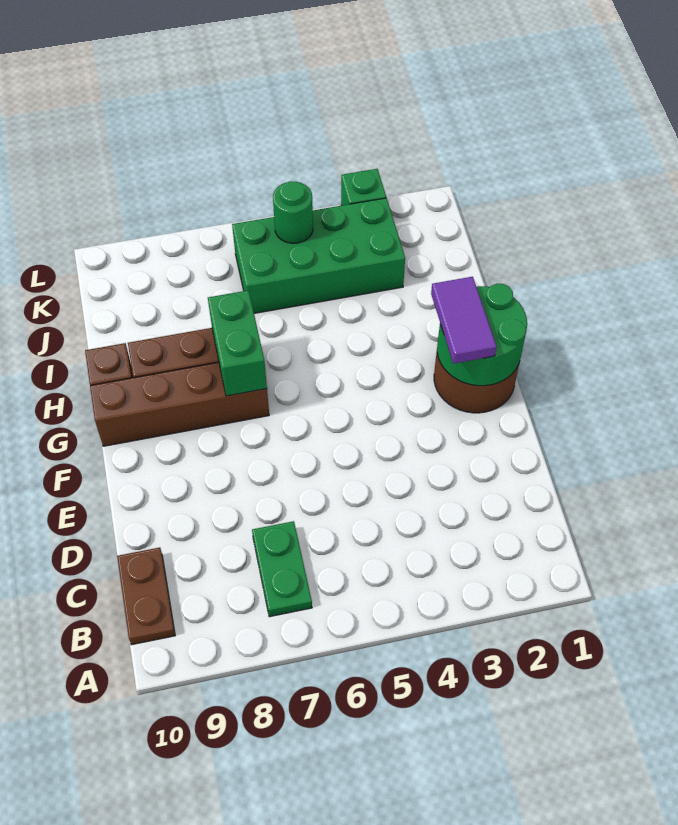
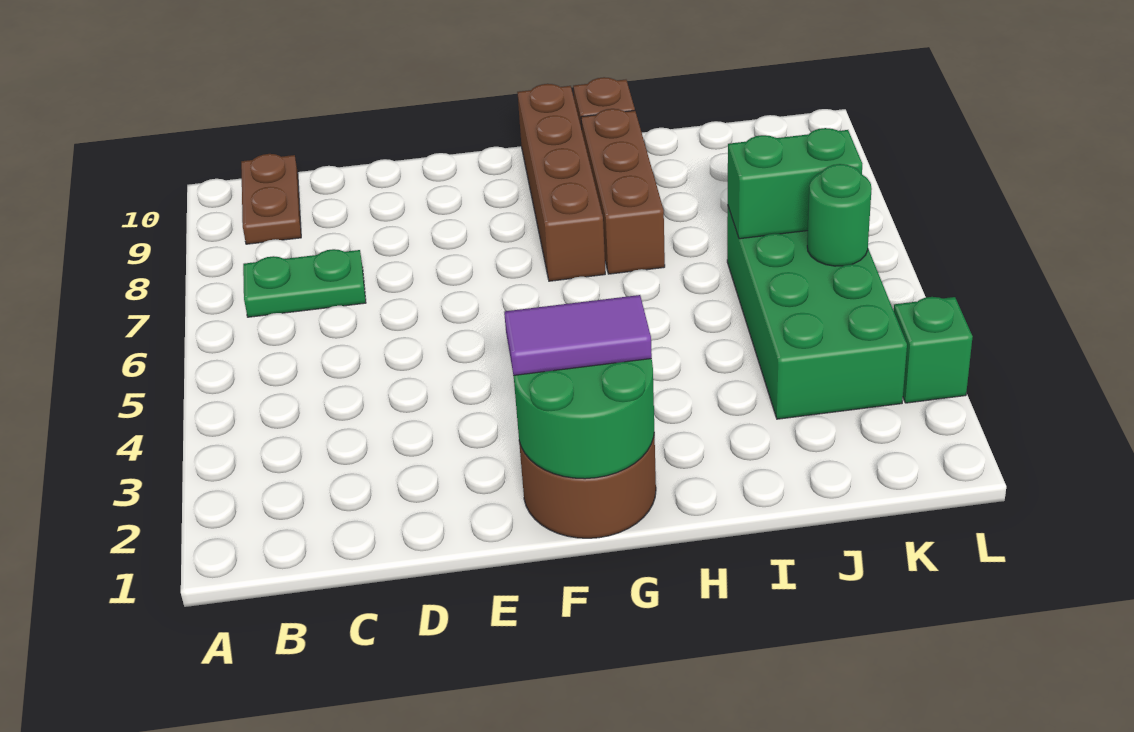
brown plate B10:C10 level 1 -> brown plate B9:B10 level 1
green brick G7:H7 level 2 -> green brick J6:K6 level 2

